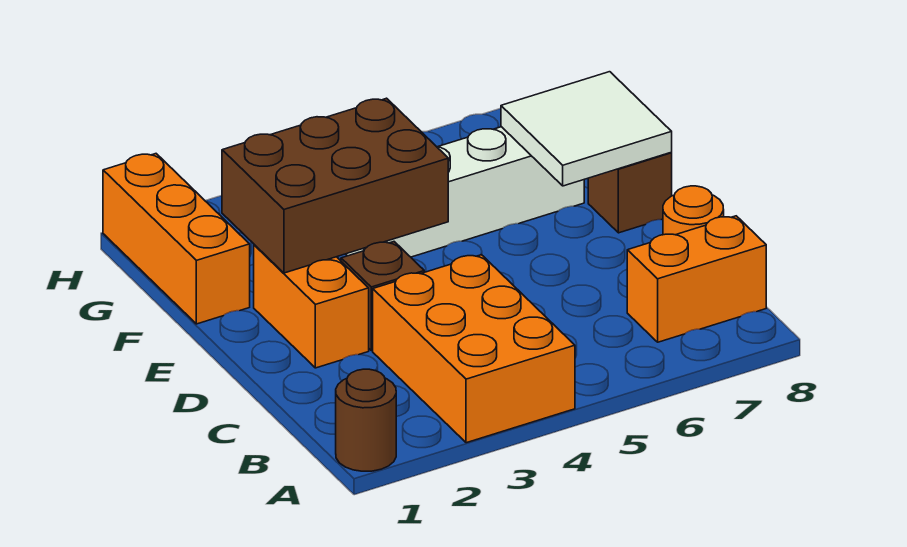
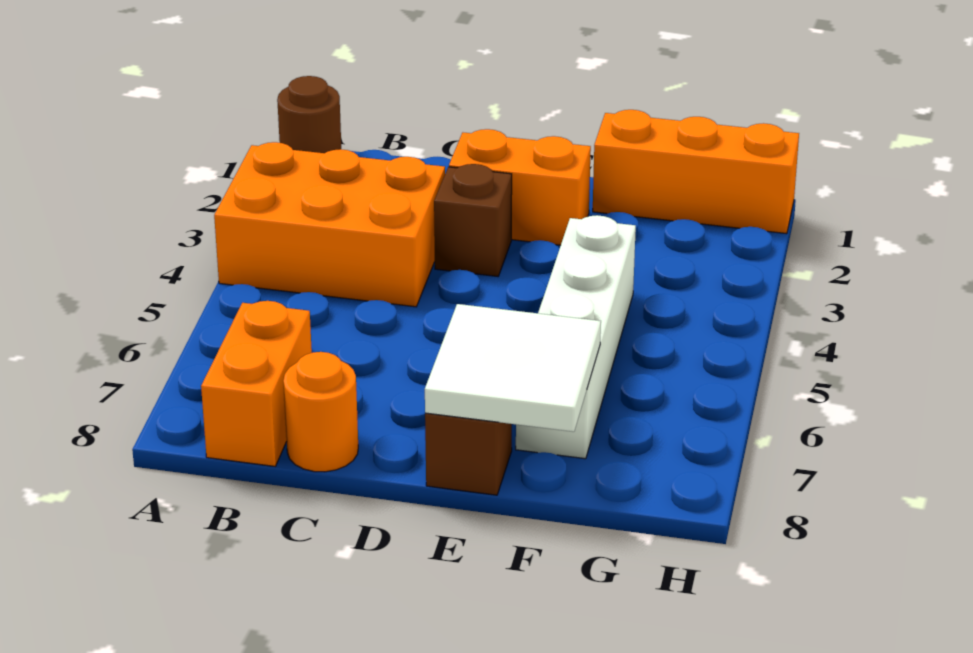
brown brick E2:F4 level 2 -> none

